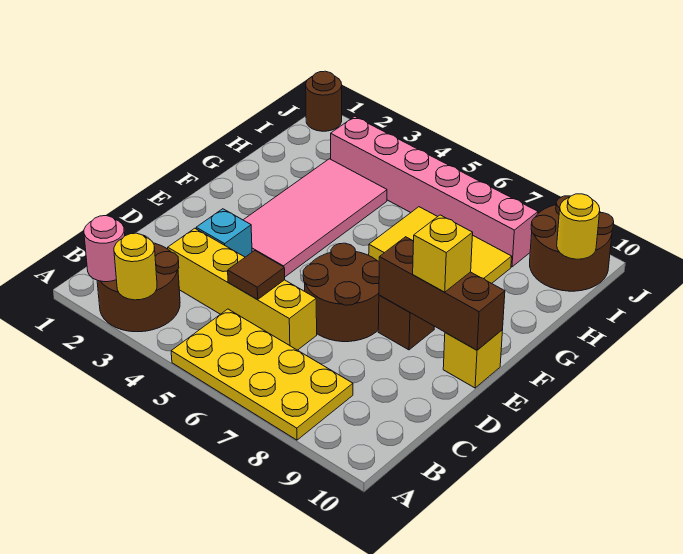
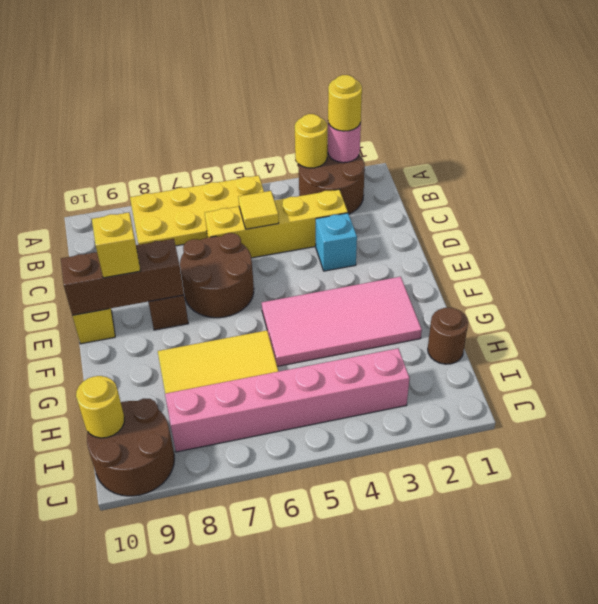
none -> yellow round brick A2 level 3
brown tile C5 level 2 -> yellow tile C5 level 2
pink tile E3:H4 level 1 -> pink tile F2:G5 level 1
brown round brick J1 level 1 -> brown round brick H1 level 1

